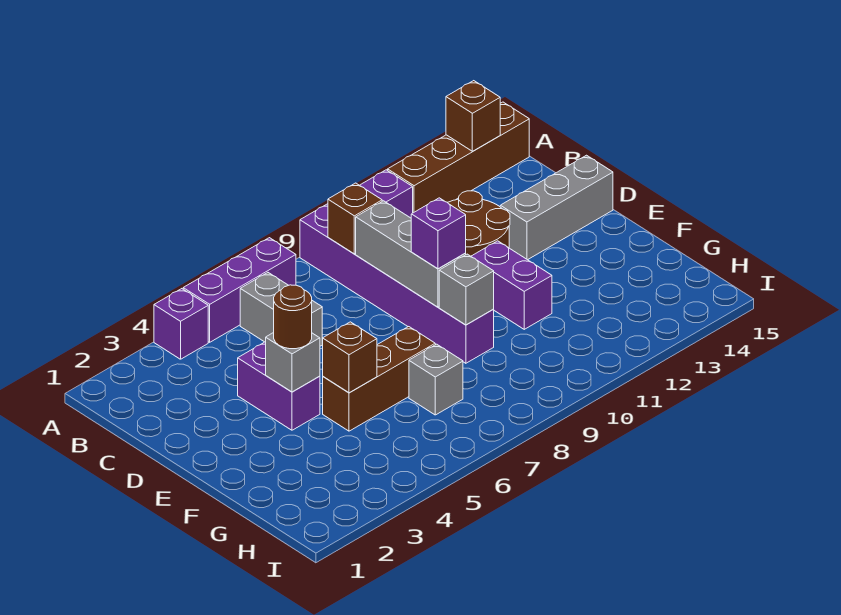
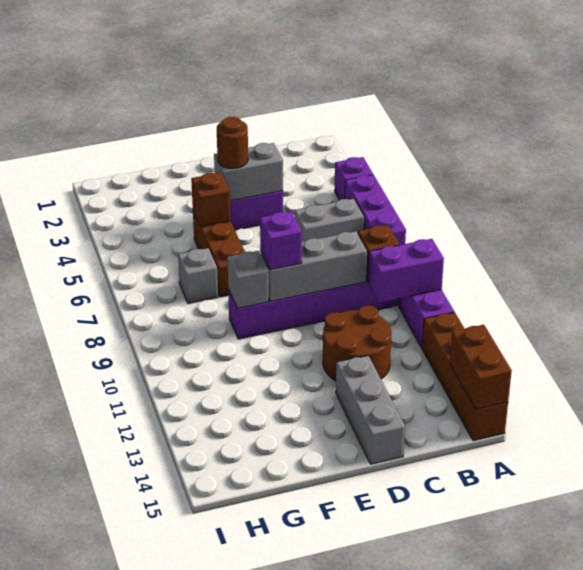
brown brick A14 level 2 -> brown brick A14:A15 level 2
grey brick E4 level 2 -> grey brick D4:E4 level 2
purple brick E11:F11 level 1 -> purple brick A10:B10 level 2

